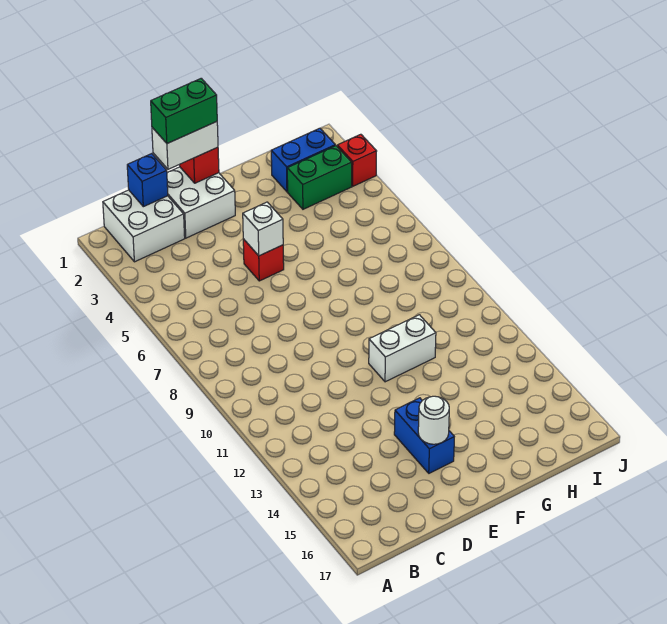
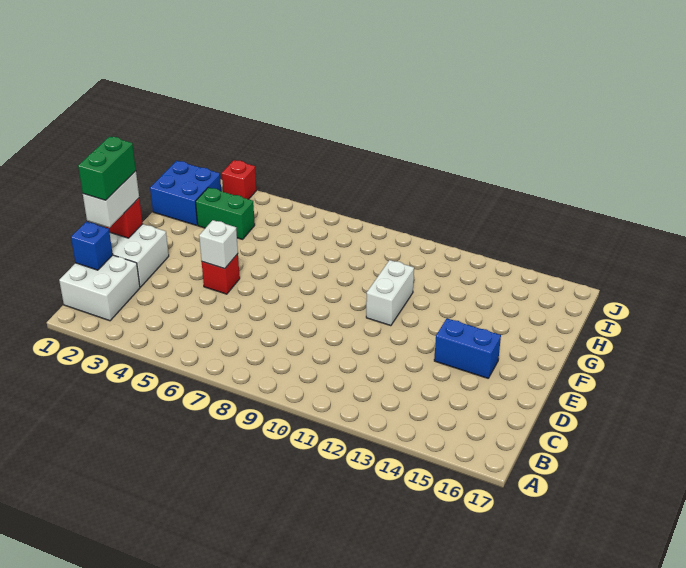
white round brick E15 level 2 -> none
blue brick H2:I2 level 1 -> blue brick H1:I2 level 1
green brick H3:I3 level 1 -> green brick H3:H4 level 1

